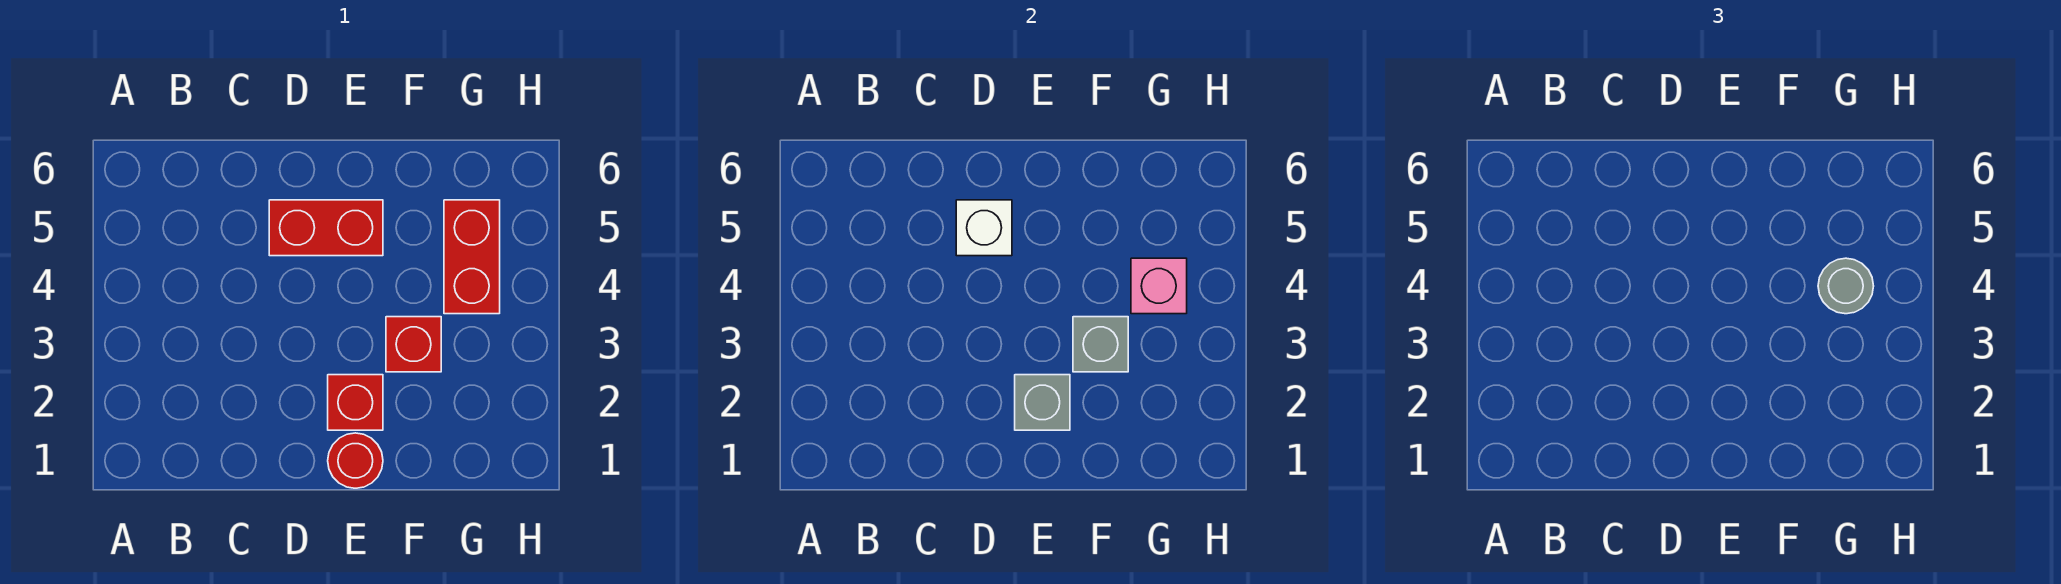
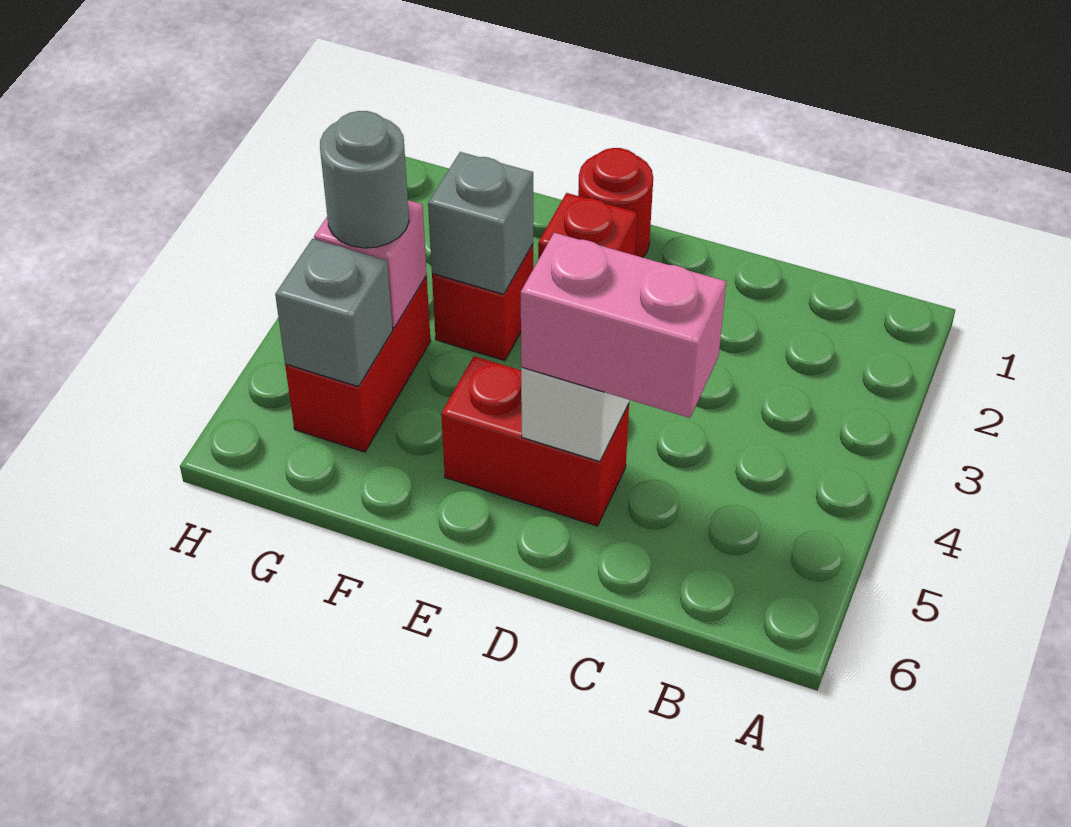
none -> pink brick C5:D5 level 3
grey brick E2 level 2 -> grey brick G5 level 2

